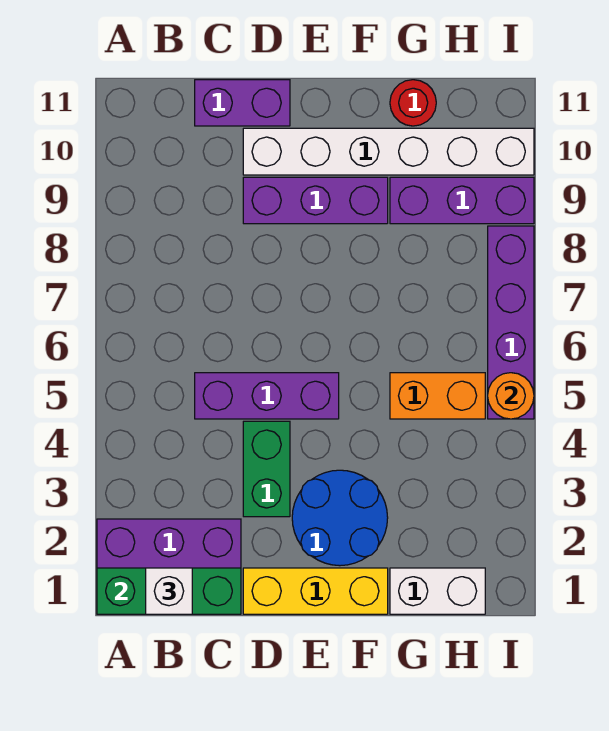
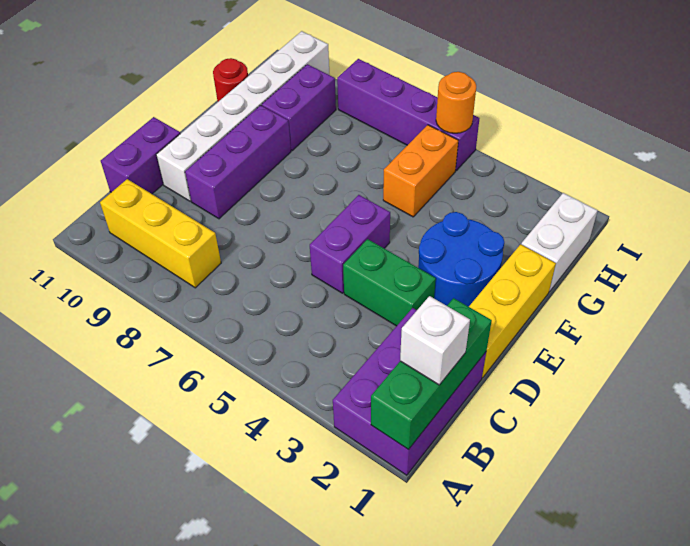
none -> yellow brick B8:B10 level 1
purple brick C5:E5 level 1 -> purple brick D5:E5 level 1
purple brick G9:I9 level 1 -> purple brick G9:H9 level 1

